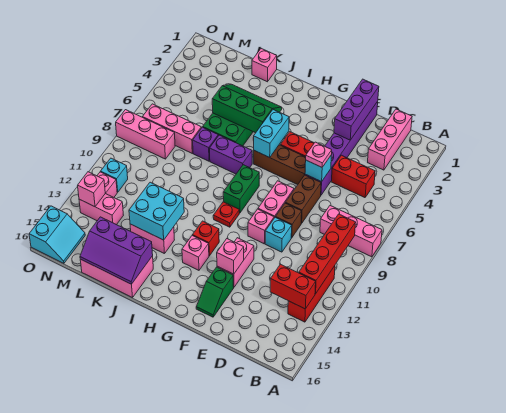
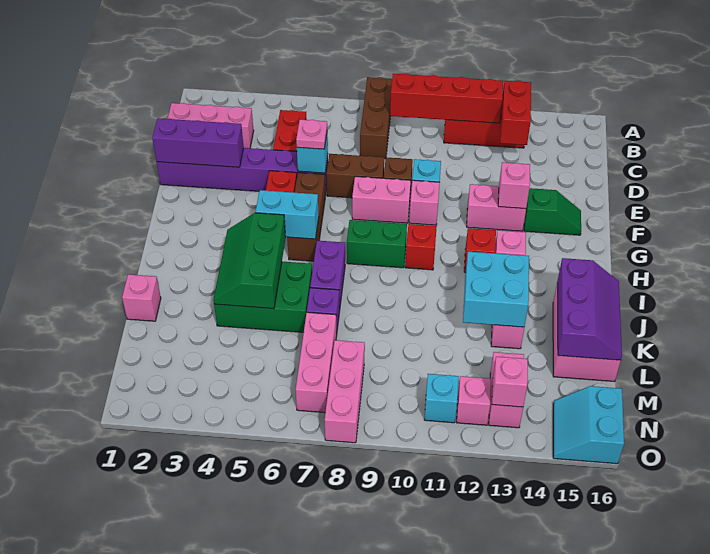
pink brick A8:C8 level 1 -> brown brick A8:C8 level 1
red plate H10 level 1 -> red brick H10 level 1
cyan slope N15:O16 level 1 top O -> cyan slope N15:O16 level 1 top 16

